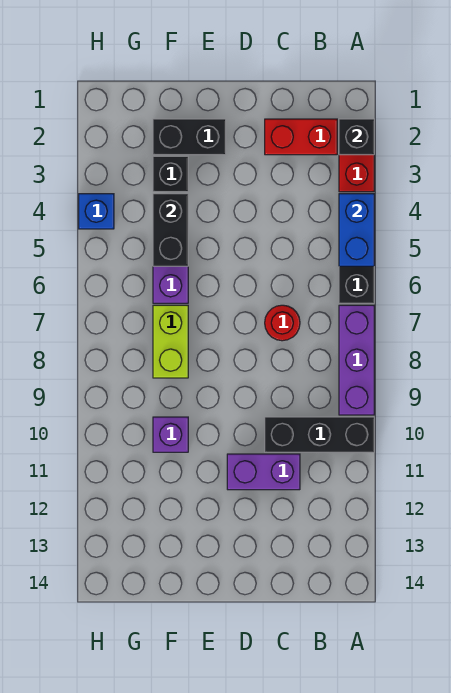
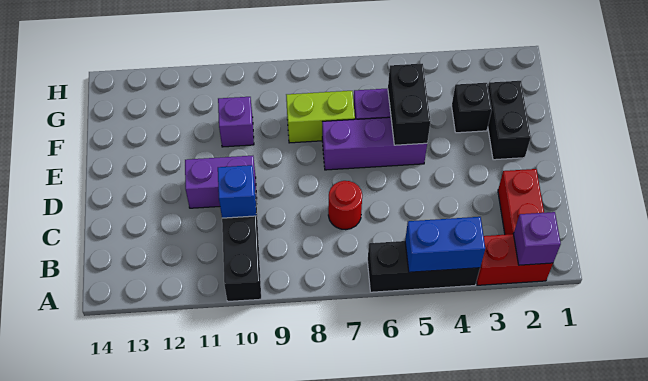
black brick A2 level 2 -> purple brick A2 level 2
purple brick A7:A9 level 1 -> purple brick E5:E7 level 1
purple brick C11:D11 level 1 -> purple brick D10:D11 level 1
black brick F4:F5 level 2 -> black brick E5:F5 level 2
blue brick H4 level 1 -> blue brick C10 level 2

